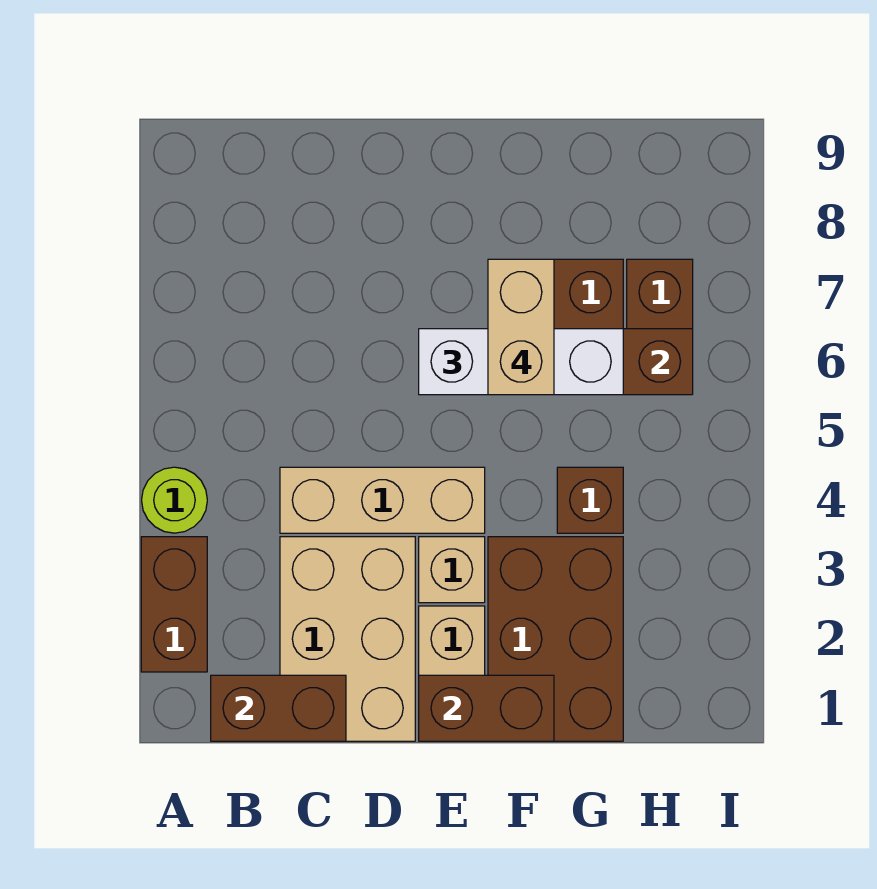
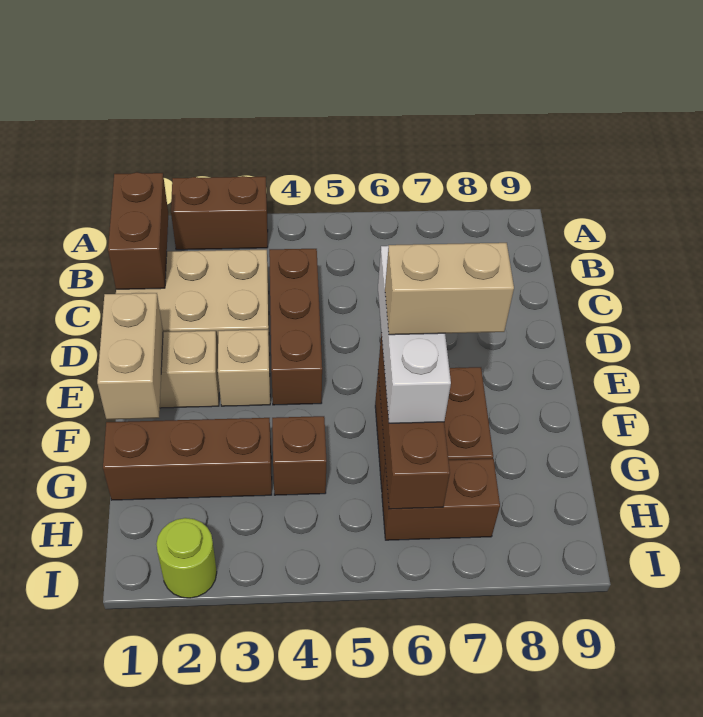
lime round brick A4 level 1 -> lime round brick I2 level 1
tan brick C4:E4 level 1 -> brown brick C4:E4 level 1
brown brick E1:F1 level 2 -> tan brick E1:F1 level 2
brown brick F1:G3 level 1 -> brown brick G1:G3 level 1

